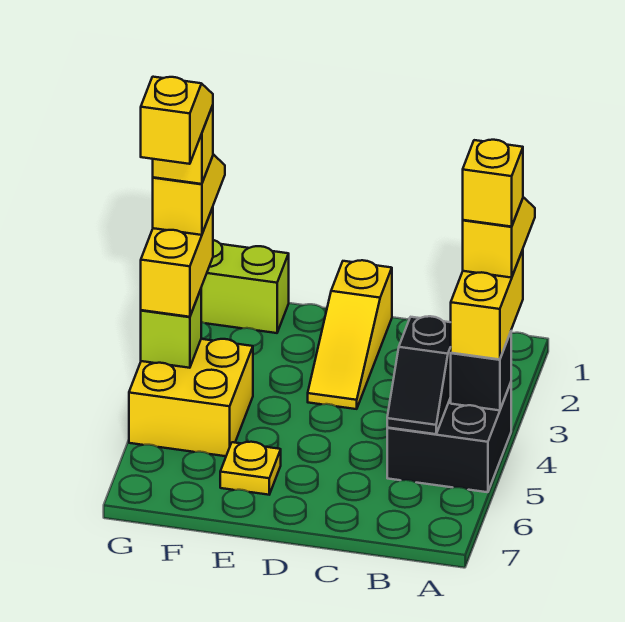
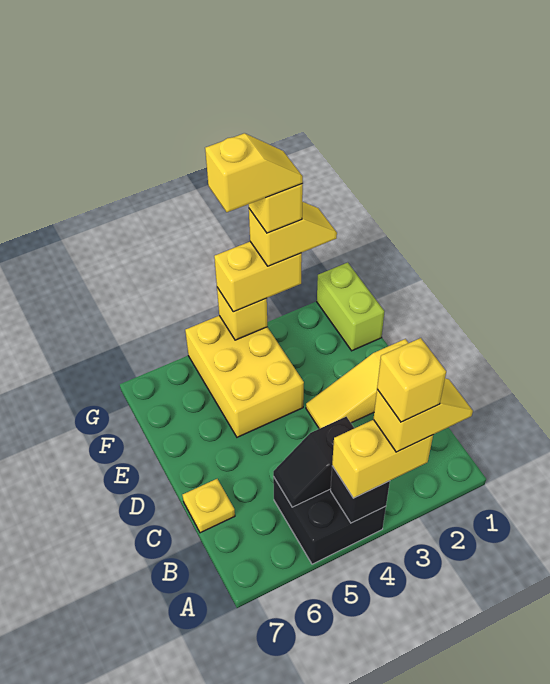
yellow plate E6 level 1 -> yellow plate C7 level 1
yellow brick F4:G5 level 1 -> yellow brick E4:G5 level 1
lime brick G4 level 2 -> yellow brick G4 level 2

